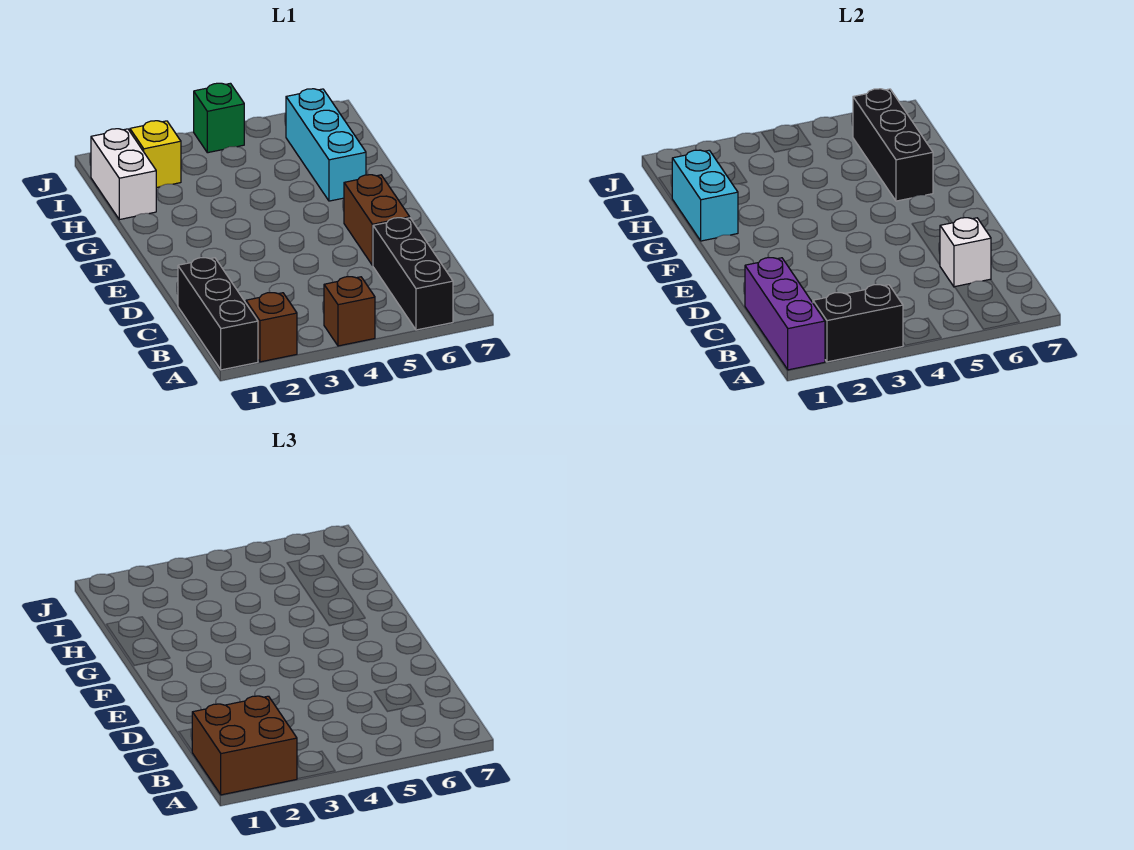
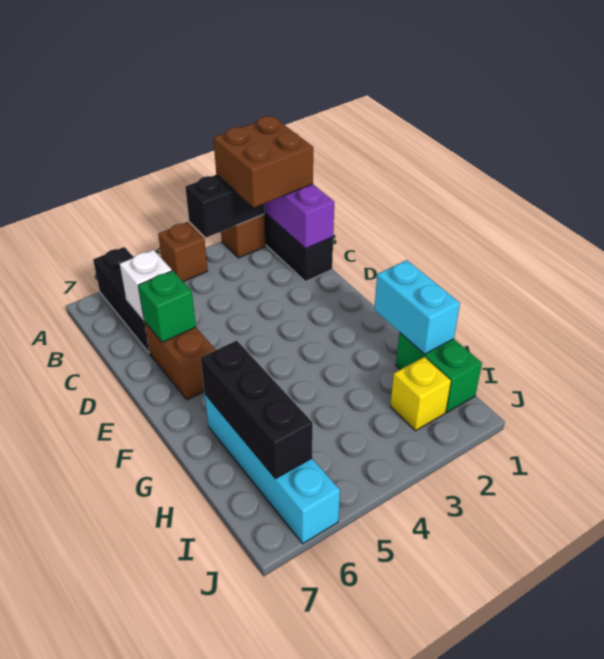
cyan brick G6:I6 level 1 -> cyan brick G6:J6 level 1
white brick H1:I1 level 1 -> green brick H1:I1 level 1
green brick J4 level 1 -> green brick D6 level 2

